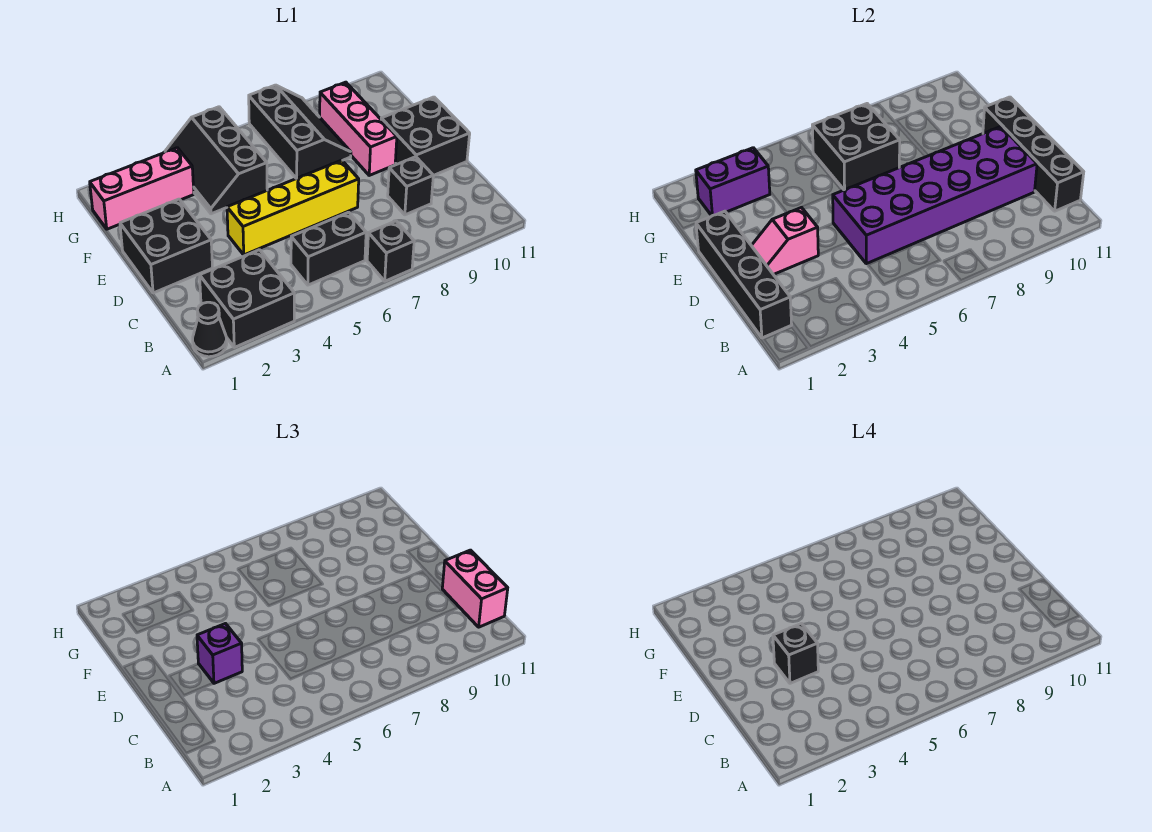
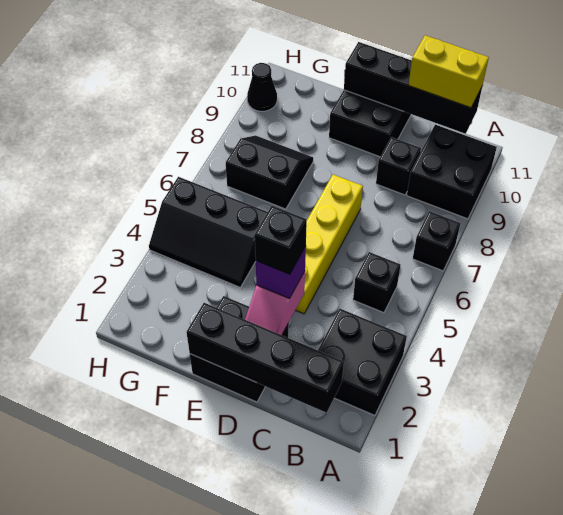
black cone A1 level 1 -> black cone H10 level 1
black brick B5:B6 level 1 -> black brick B5 level 1
pink brick B11:C11 level 3 -> yellow brick B11:C11 level 3
purple brick C5:D10 level 2 -> none
pink brick E9:G9 level 1 -> none
black brick F6:G7 level 2 -> black brick A9:B10 level 1
black slope F7:H8 level 1 top 7 -> black slope F7:G8 level 1 top 7
pink brick G1:G3 level 1 -> none
purple brick G2:G3 level 2 -> none

